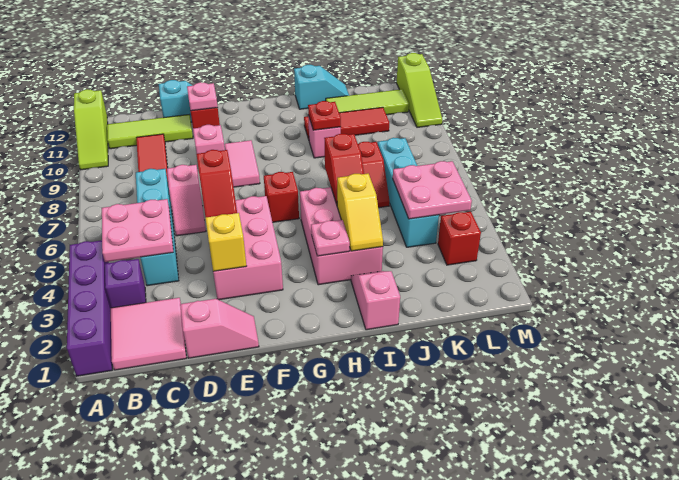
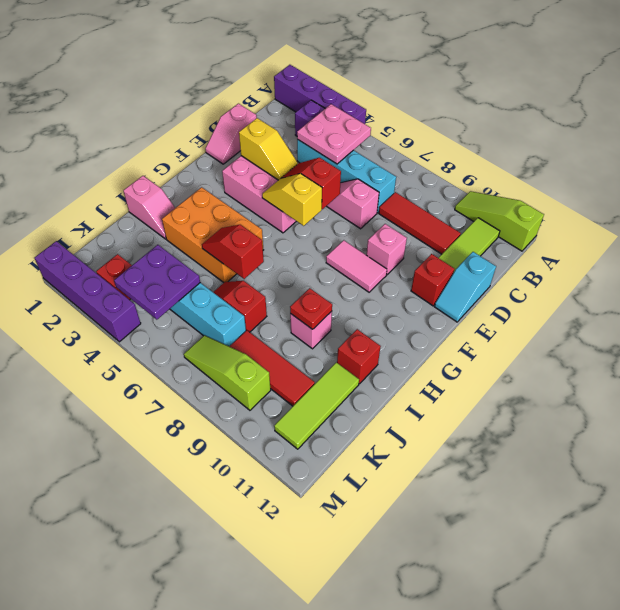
pink tile B1:C2 level 1 -> none
pink plate E11 level 2 -> none
red brick G6 level 1 -> red brick I11 level 1
pink brick H3:I5 level 1 -> orange brick H3:I5 level 1
pink plate H3 level 2 -> none
yellow slope I3:I4 level 2 top 4 -> yellow slope F5:F6 level 2 top 6
red tile I10:K10 level 1 -> red tile K8:K10 level 1
cyan slope I12:J12 level 1 top I -> none
pink plate K4:L5 level 2 -> purple plate K4:L5 level 2
none -> purple brick M1:M4 level 1
lime slope M10:M12 level 1 top 12 -> lime slope L7:L9 level 1 top 9

